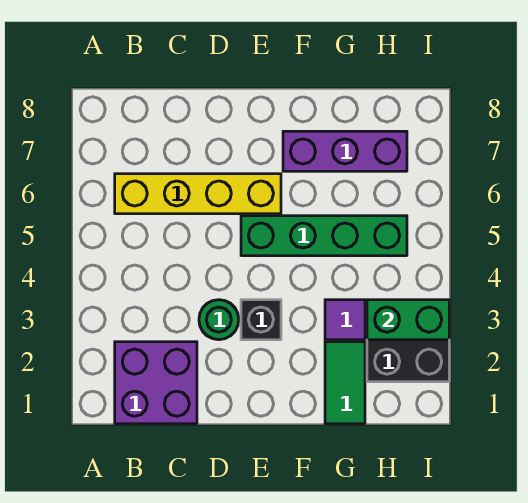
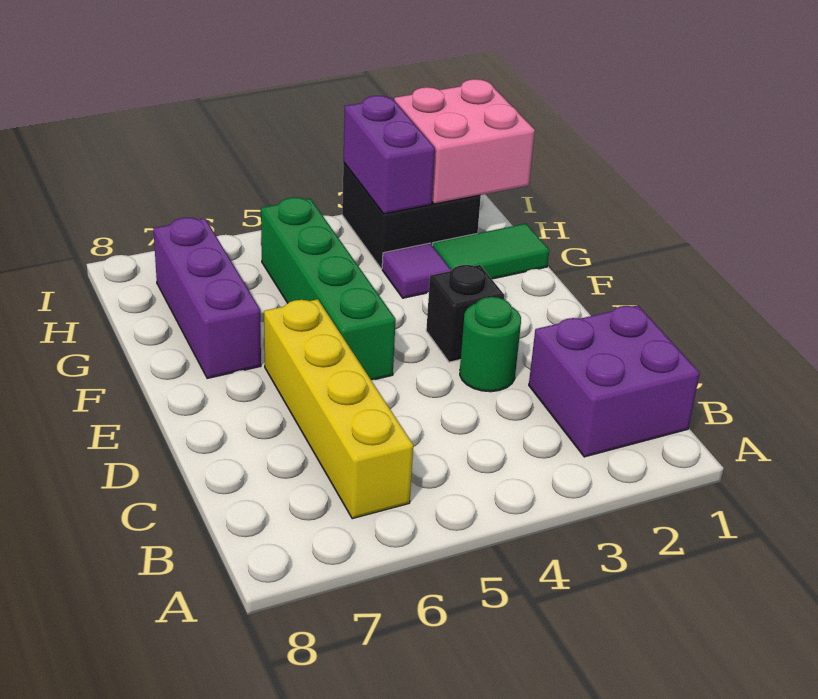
none -> pink brick H1:I2 level 2
green brick H3:I3 level 2 -> purple brick H3:I3 level 2

